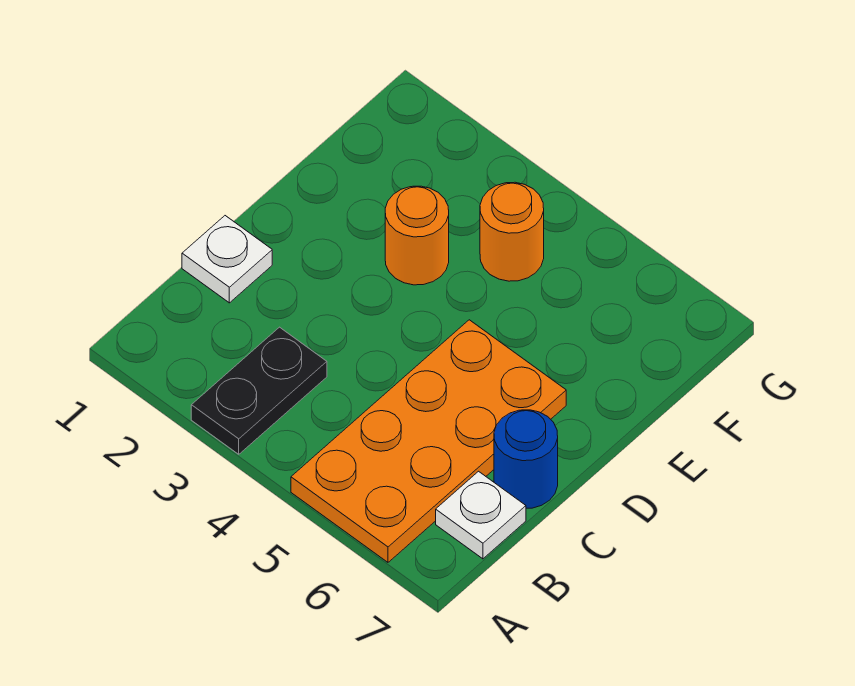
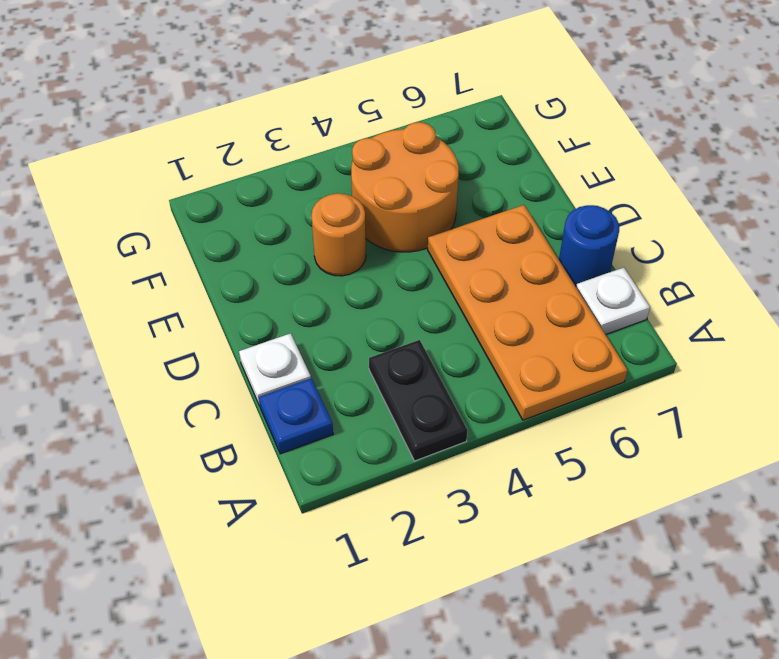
none -> blue plate B1 level 1
orange round brick F4 level 1 -> orange round brick E4:F5 level 1

